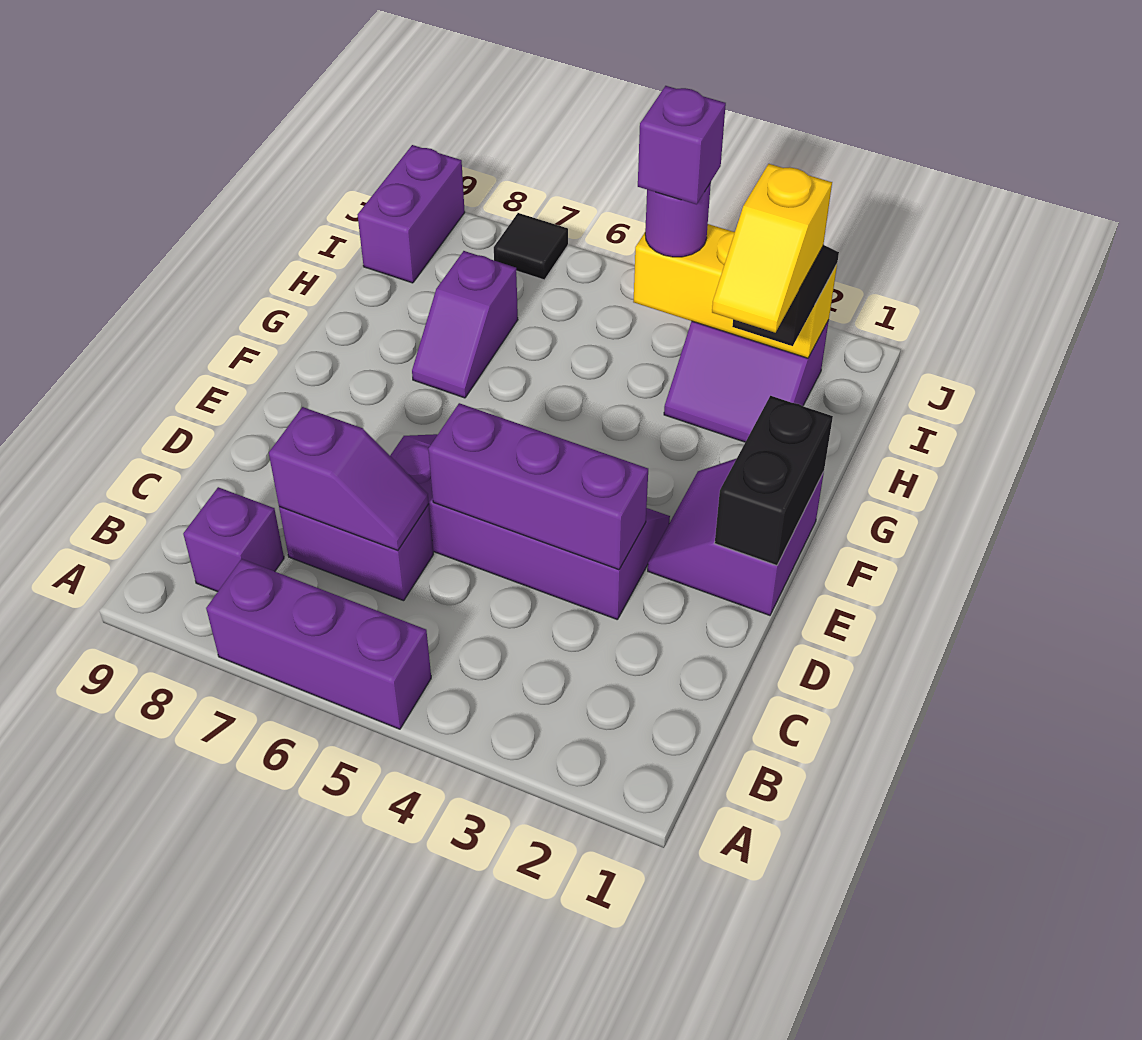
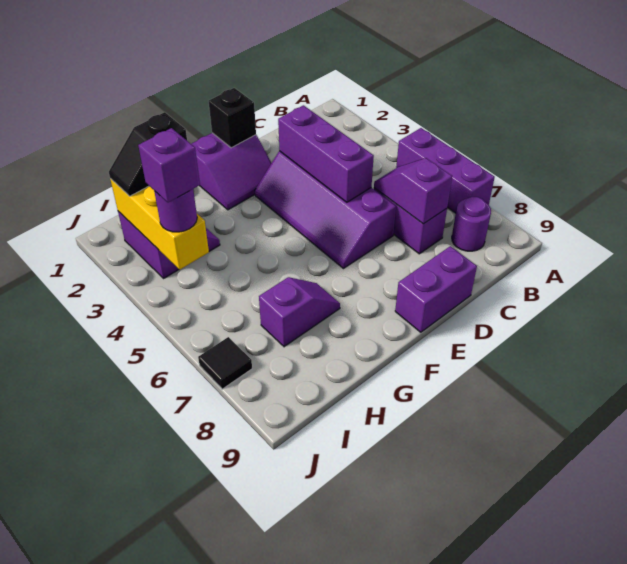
purple brick B8 level 1 -> purple round brick B8 level 1
black brick E1:F1 level 2 -> black brick E1 level 2
yellow slope G2:H2 level 4 top H -> none
purple brick I9:J9 level 1 -> purple brick D9:E9 level 1

